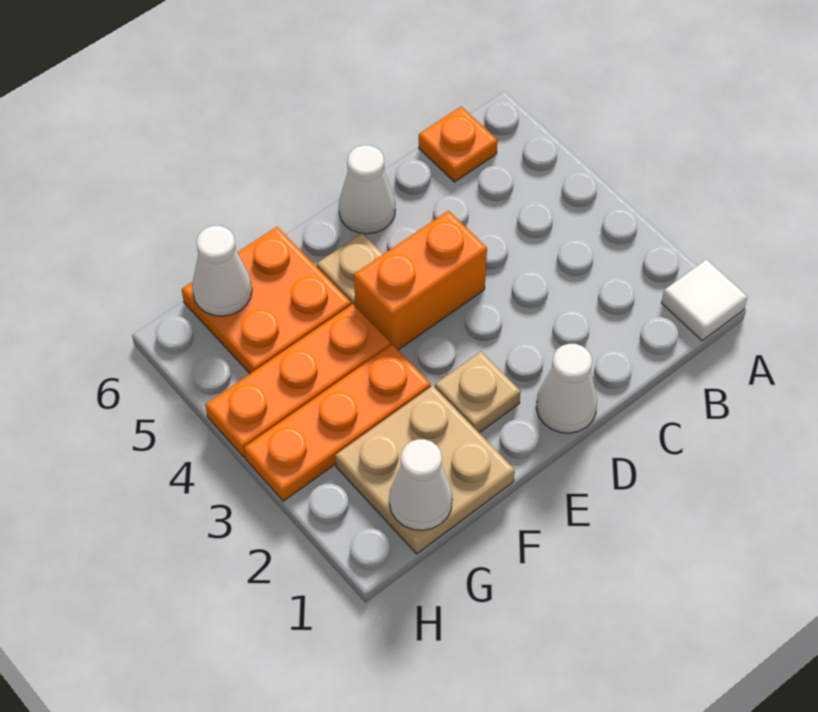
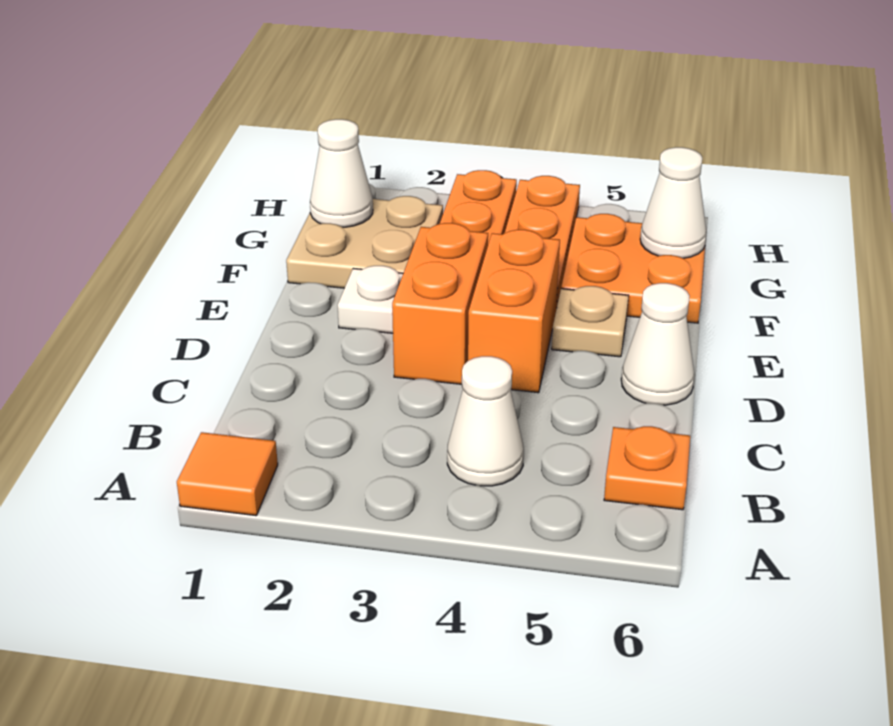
white tile A1 level 1 -> orange tile A1 level 1
white cone D1 level 1 -> white cone B4 level 1
none -> orange brick D3:E3 level 1
tan plate E2 level 1 -> white plate E2 level 1

